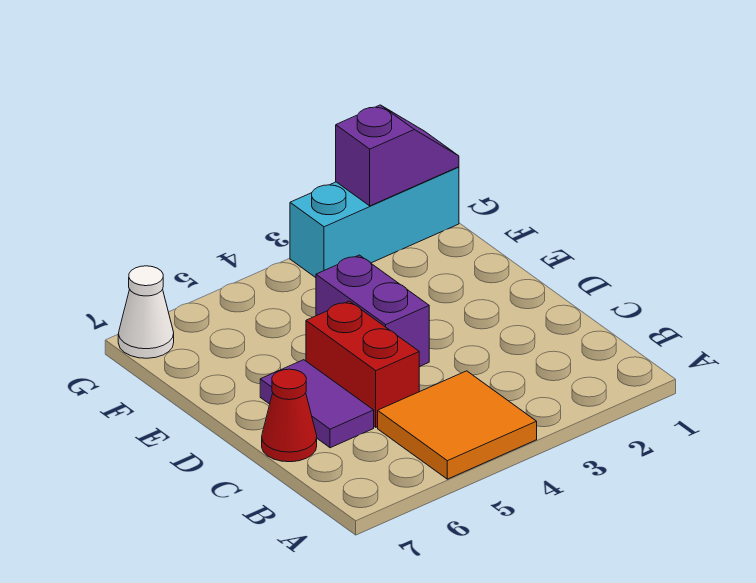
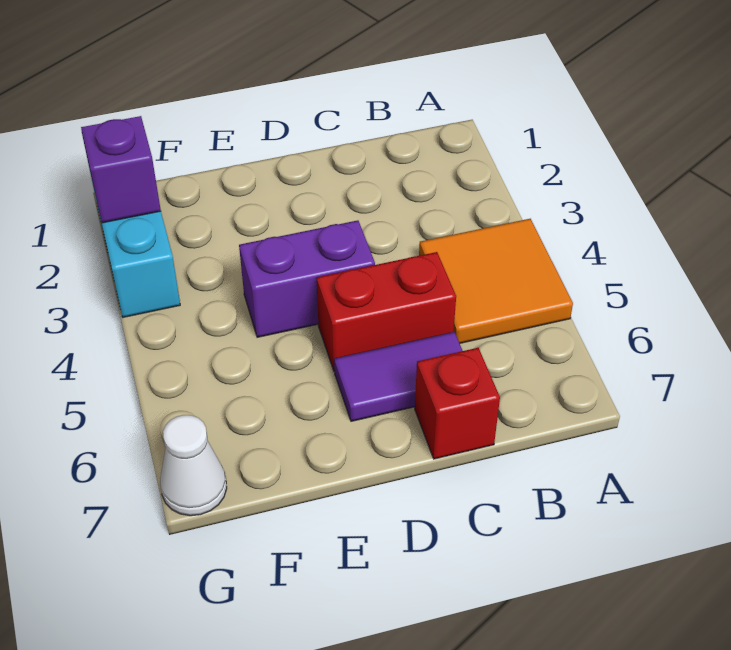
red cone C7 level 1 -> red brick C7 level 1

